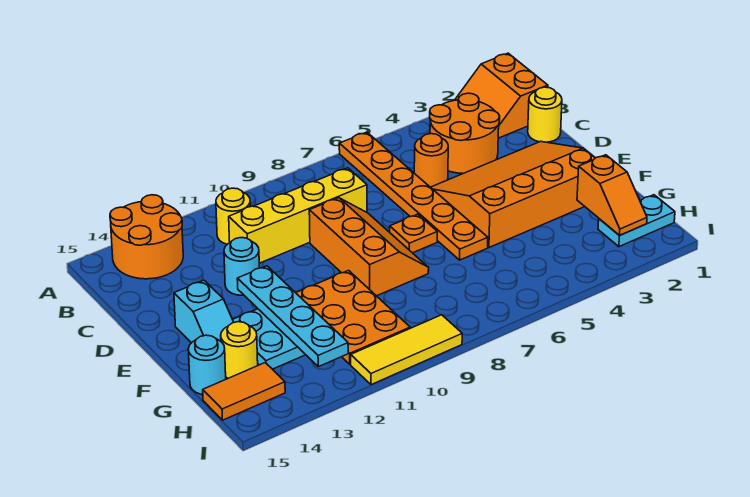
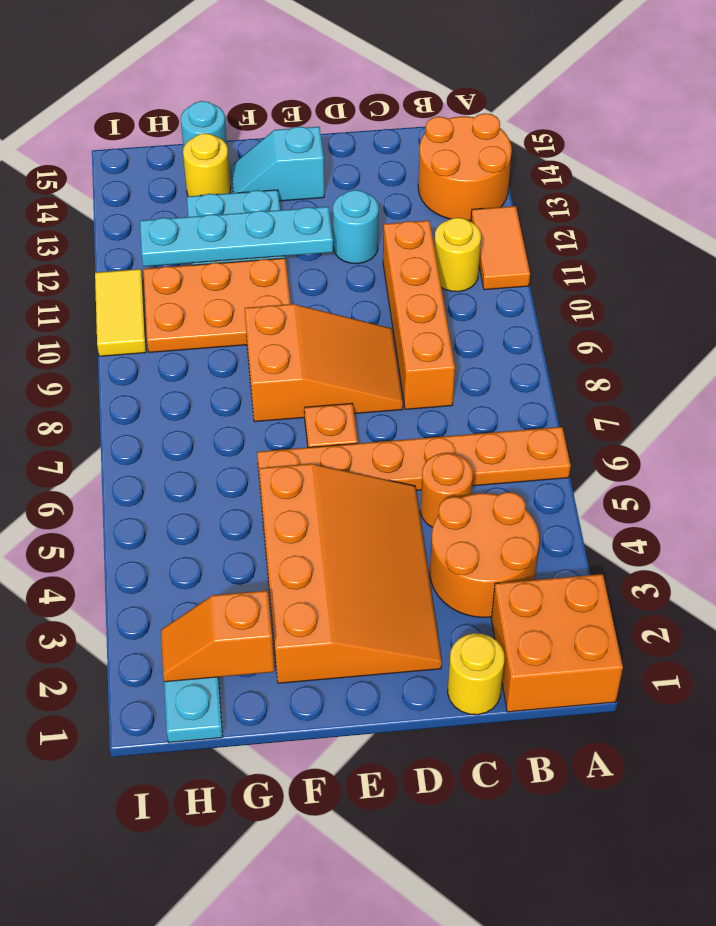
orange slope A1:B2 level 1 top 1 -> orange brick A1:B2 level 1
yellow brick C8:C11 level 1 -> orange brick C8:C11 level 1
orange slope D8:F9 level 1 top 9 -> orange slope D8:F9 level 1 top F
orange tile H14:H15 level 1 -> orange tile A11:A12 level 1
yellow tile I9:I11 level 1 -> yellow tile I10:I11 level 1

